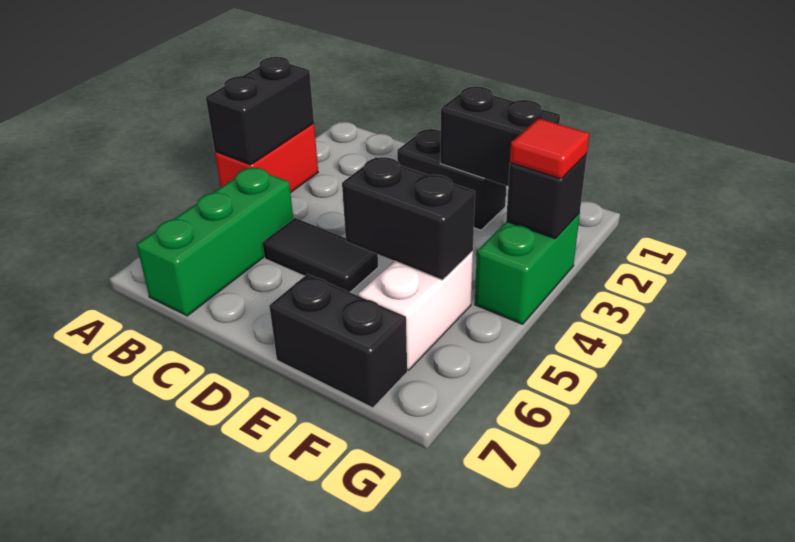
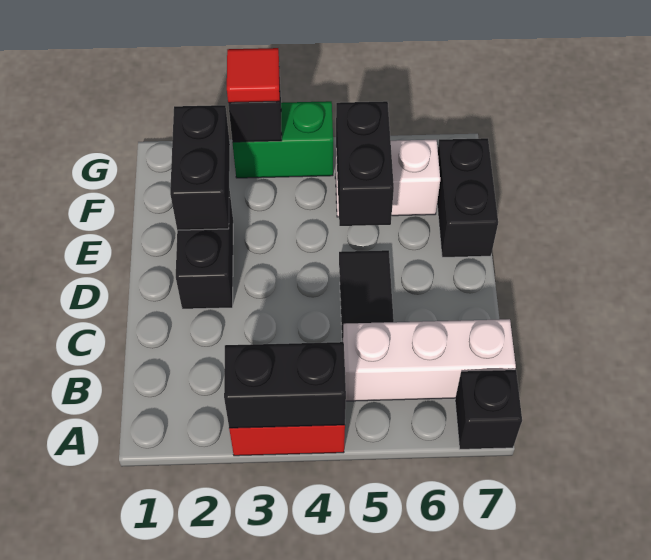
none -> black brick A7 level 1
green brick B5:B7 level 1 -> white brick B5:B7 level 1

